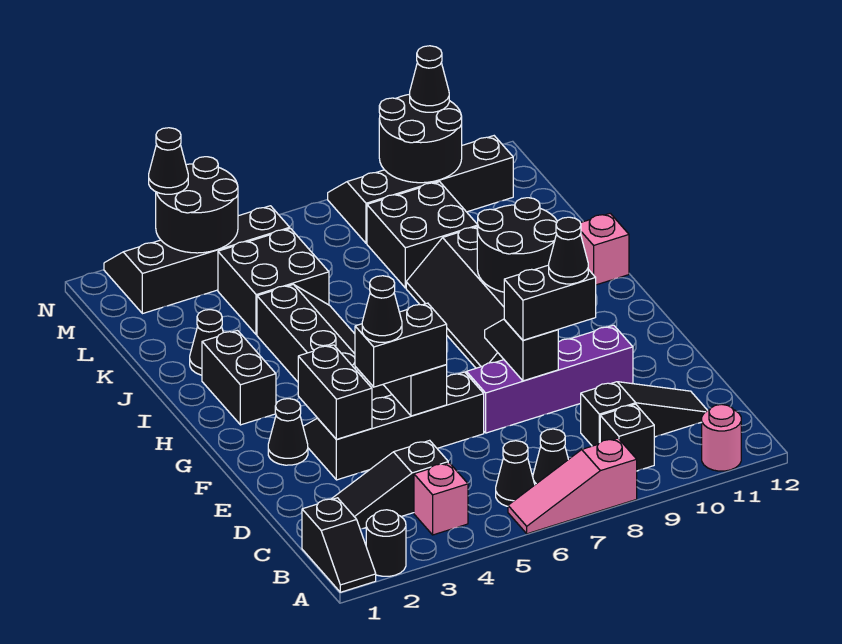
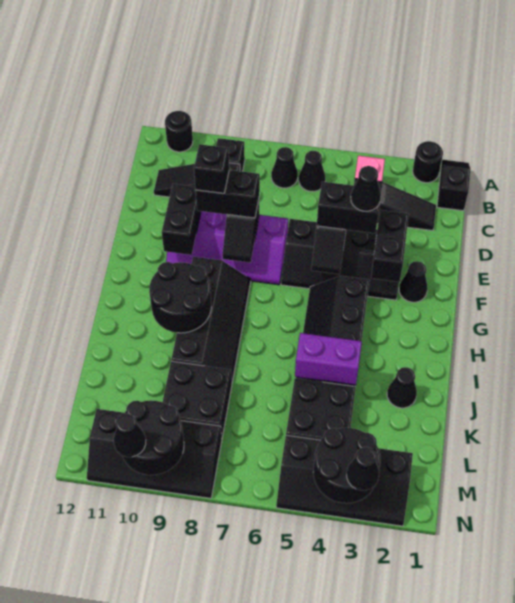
pink slope A6:A8 level 1 top 8 -> none
pink round brick A11 level 1 -> black round brick A11 level 1
black cone E9 level 4 -> black brick E9 level 4
black brick H2:I2 level 1 -> black brick E10:F10 level 2
pink brick I12 level 1 -> none
none -> purple brick J4:J5 level 2

